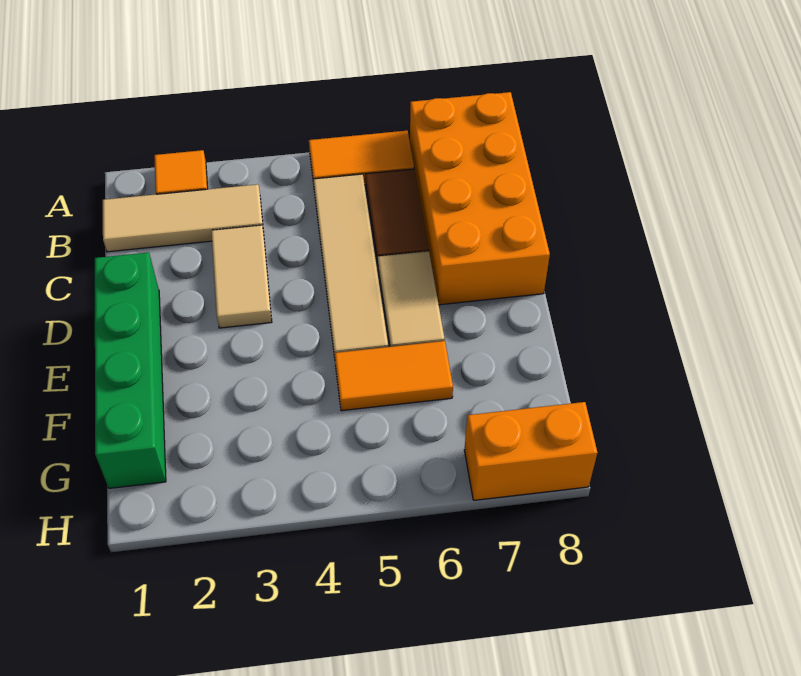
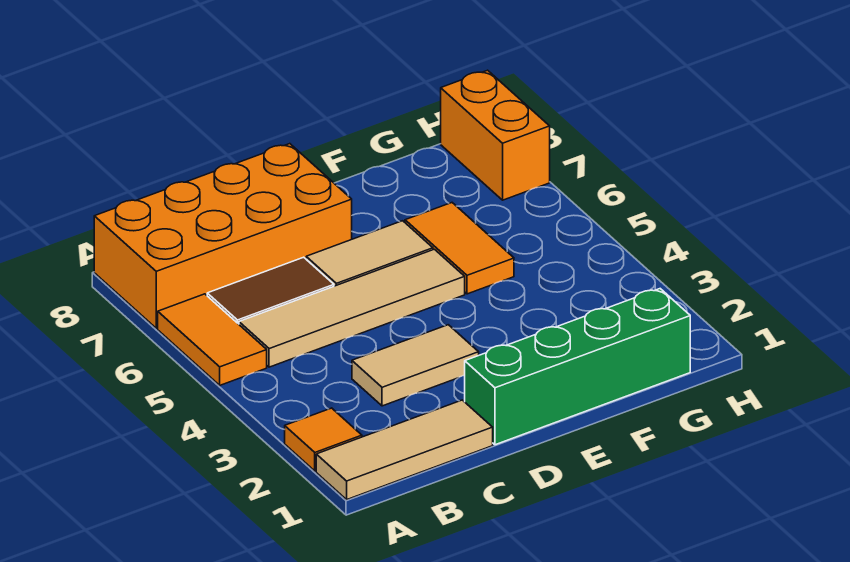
tan tile B1:B3 level 1 -> tan tile A1:C1 level 1

